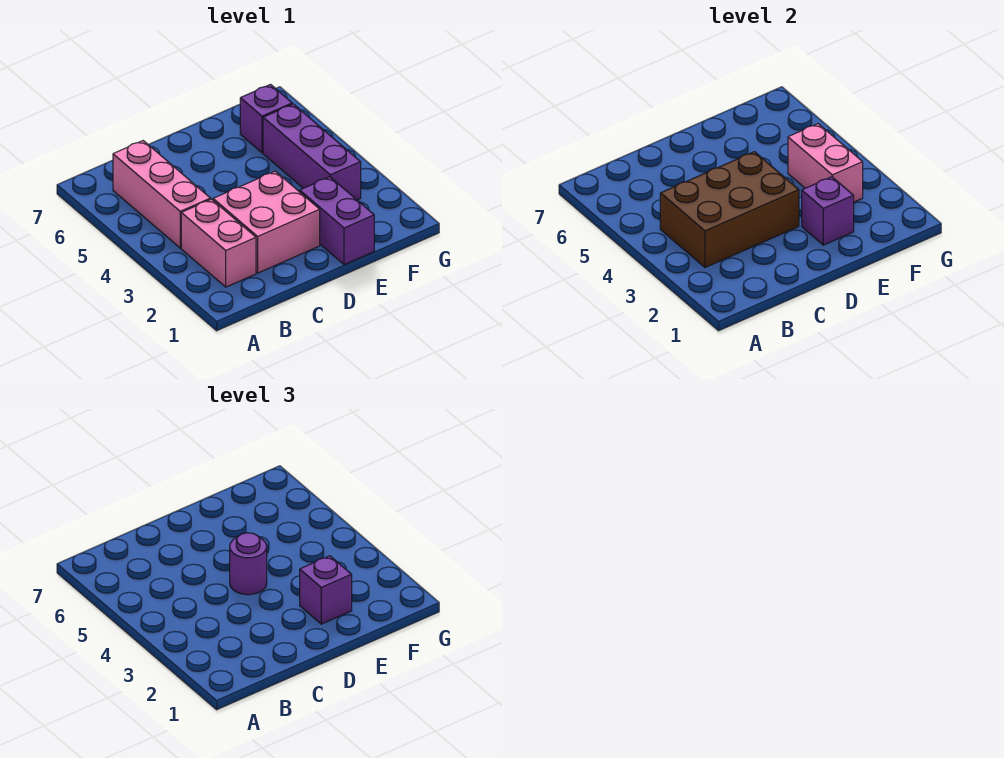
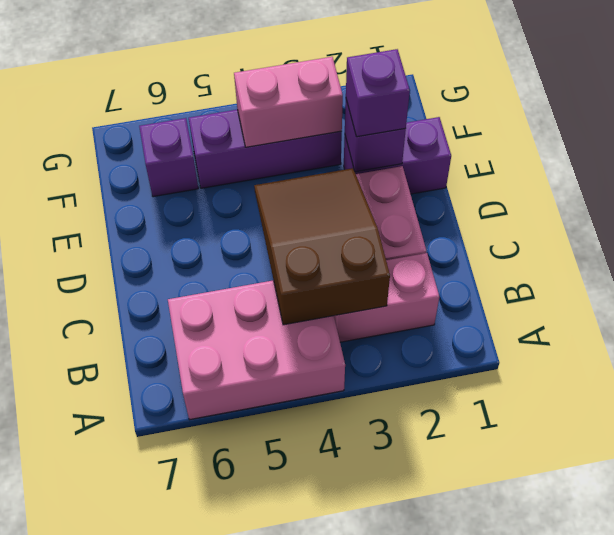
brown brick B3:D4 level 2 -> brown slope B3:D4 level 2 top B
pink brick B4:B6 level 1 -> pink brick A4:B6 level 1
purple round brick D4 level 3 -> none

